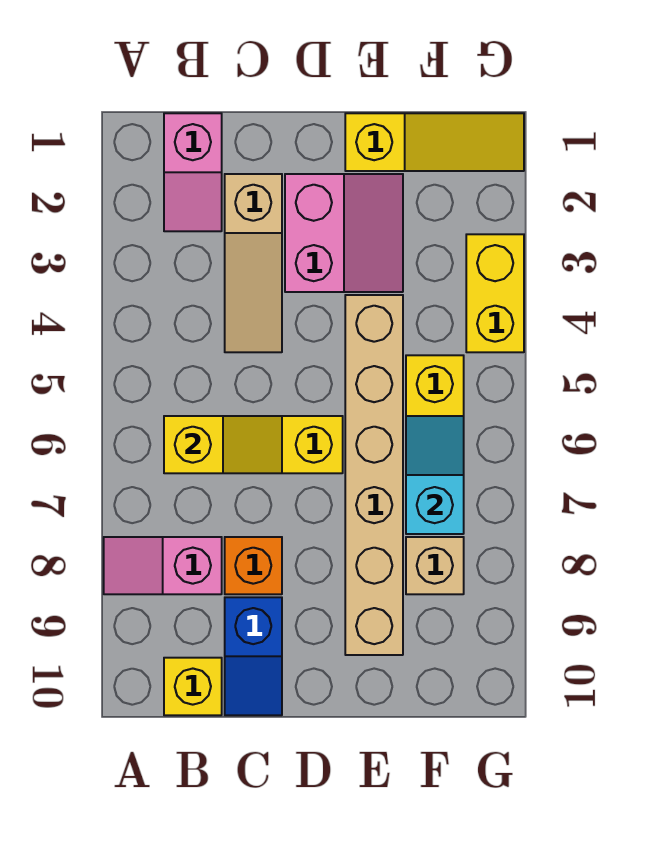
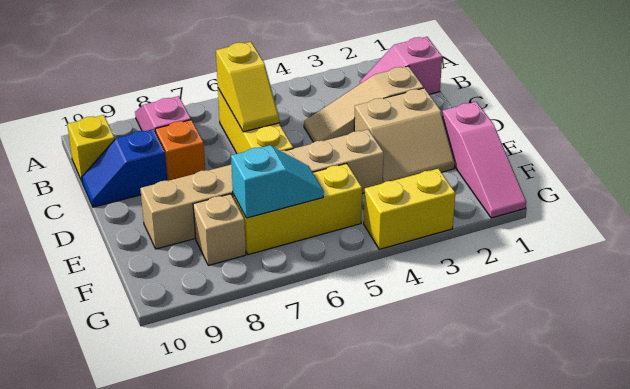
pink slope D2:E3 level 1 top D -> tan slope D2:E3 level 1 top D
yellow slope E1:G1 level 1 top E -> pink slope E1:G1 level 1 top E

